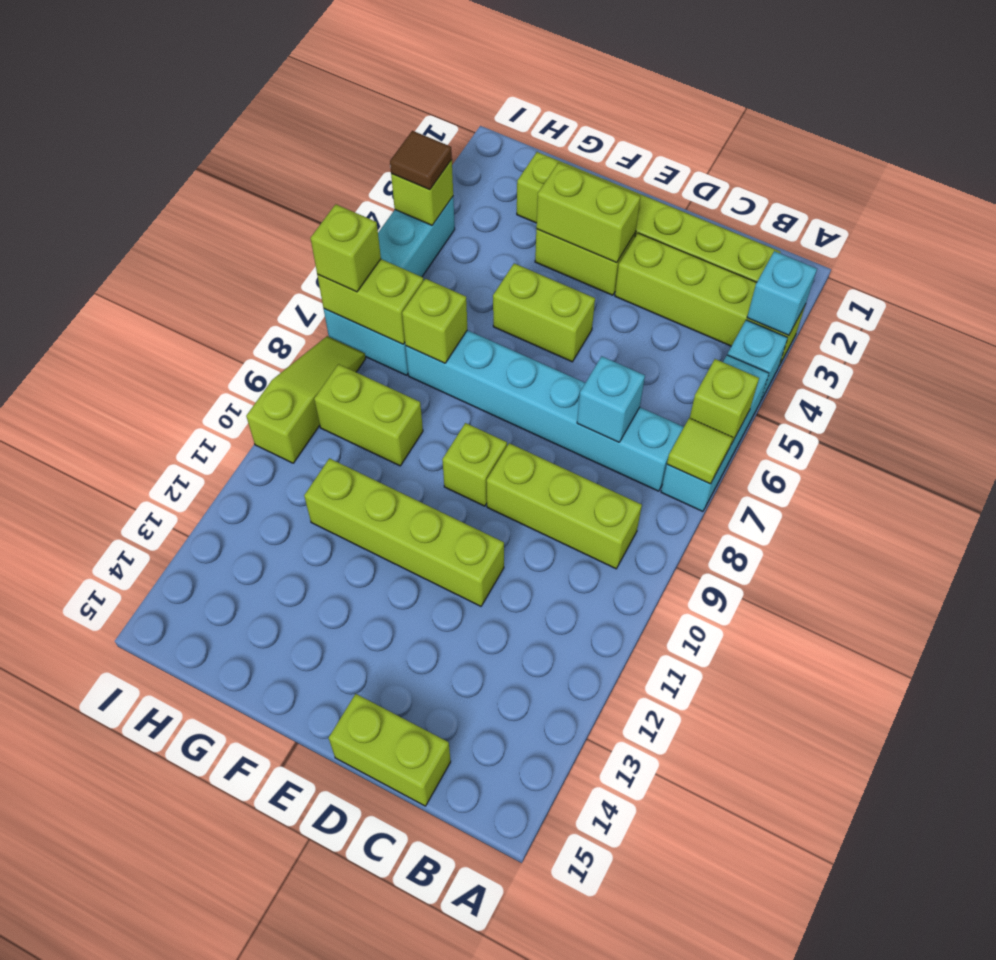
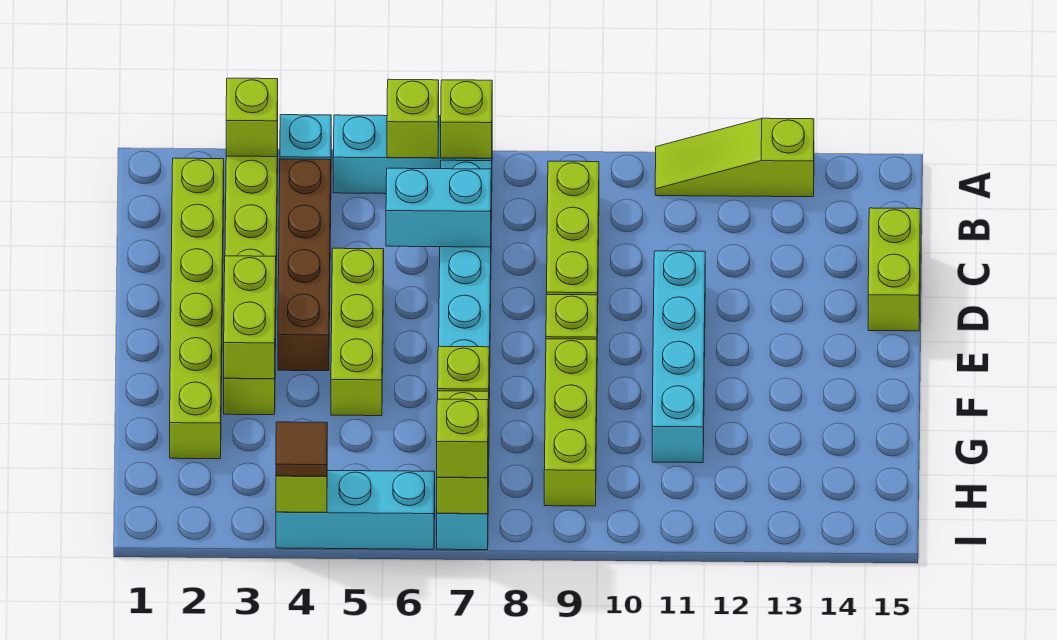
cyan brick A3 level 2 -> lime brick A3 level 2
lime tile A7 level 2 -> lime brick A7 level 2
none -> brown brick B4:E4 level 1
cyan brick C7 level 2 -> cyan brick C6:C7 level 2
lime brick D11:G11 level 1 -> cyan brick D11:G11 level 1
lime brick E5:F5 level 1 -> lime brick D5:F5 level 1
lime brick G9:H9 level 1 -> lime brick F9:H9 level 1
lime slope I8:I10 level 1 top 10 -> lime slope A11:A13 level 1 top 13

